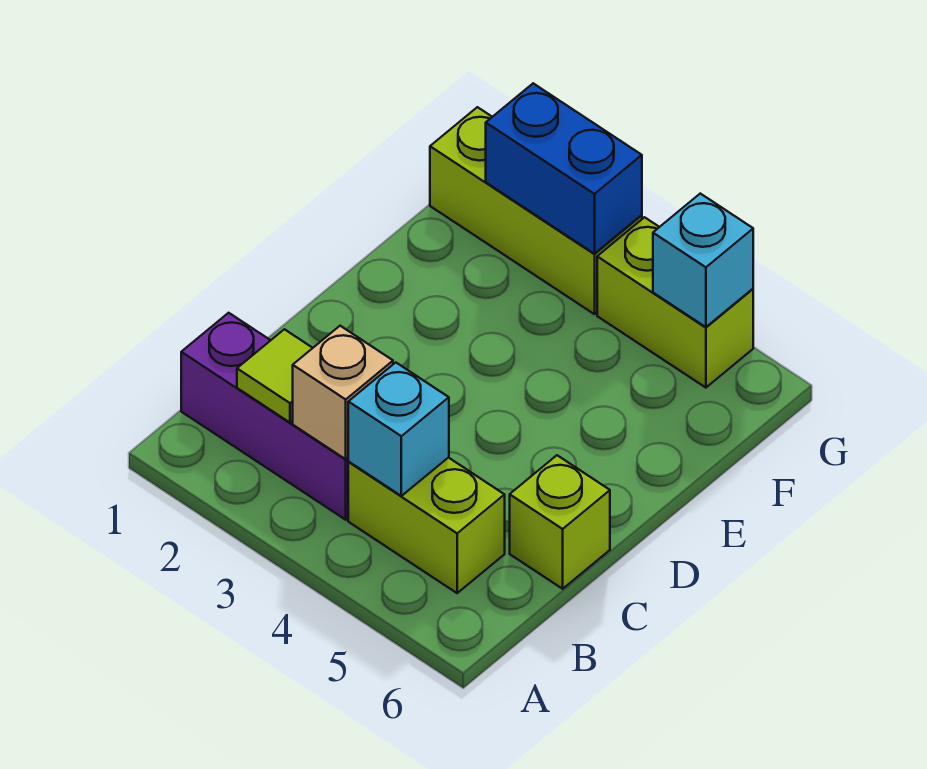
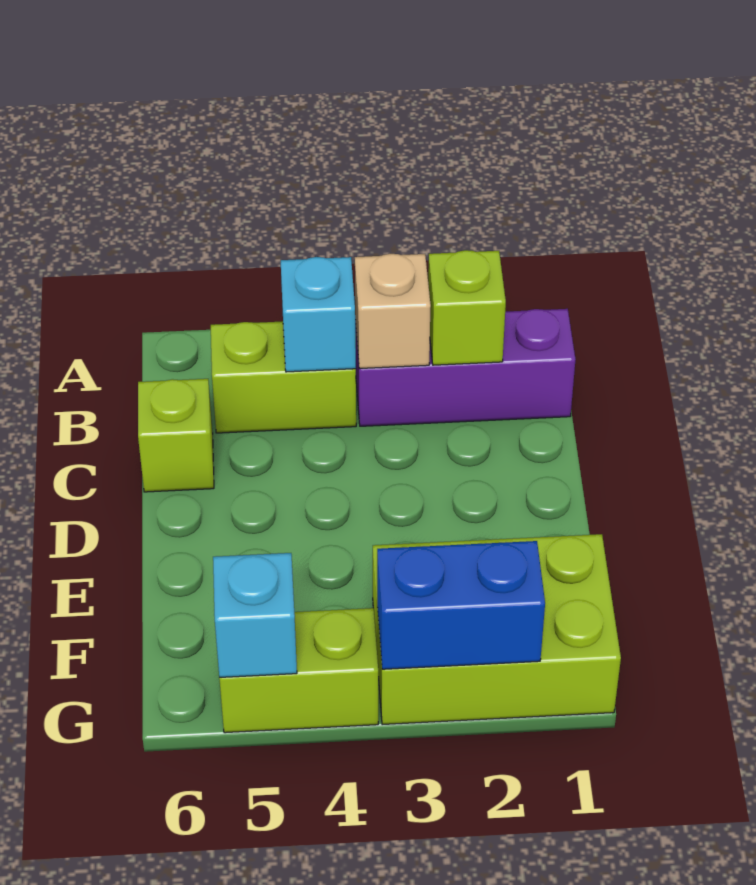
lime tile B2 level 2 -> lime brick B2 level 2
lime brick G1:G3 level 1 -> lime brick F1:G3 level 1

